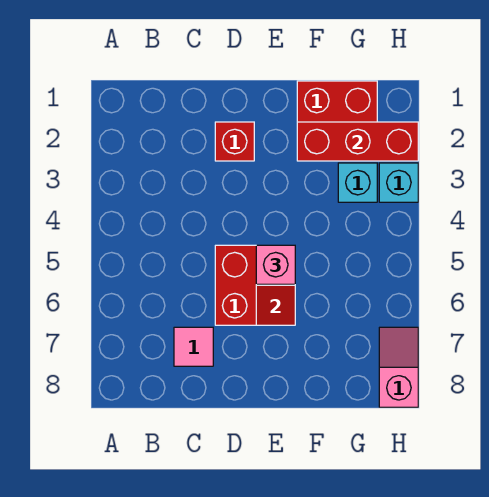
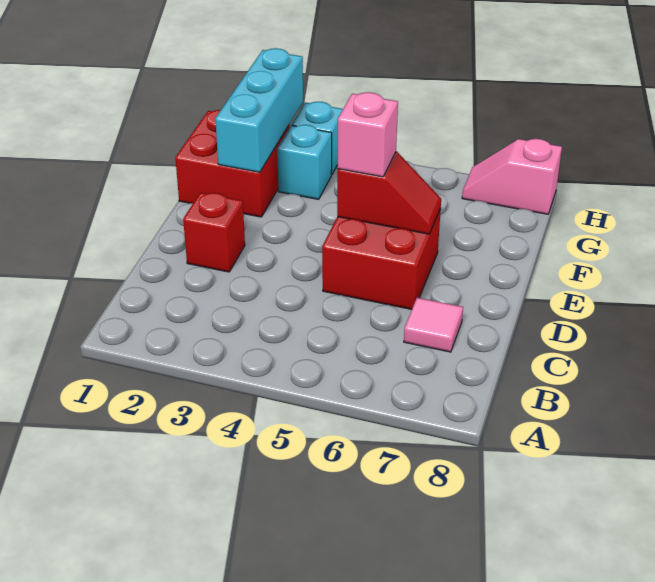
red brick F2:H2 level 2 -> cyan brick F2:H2 level 2

